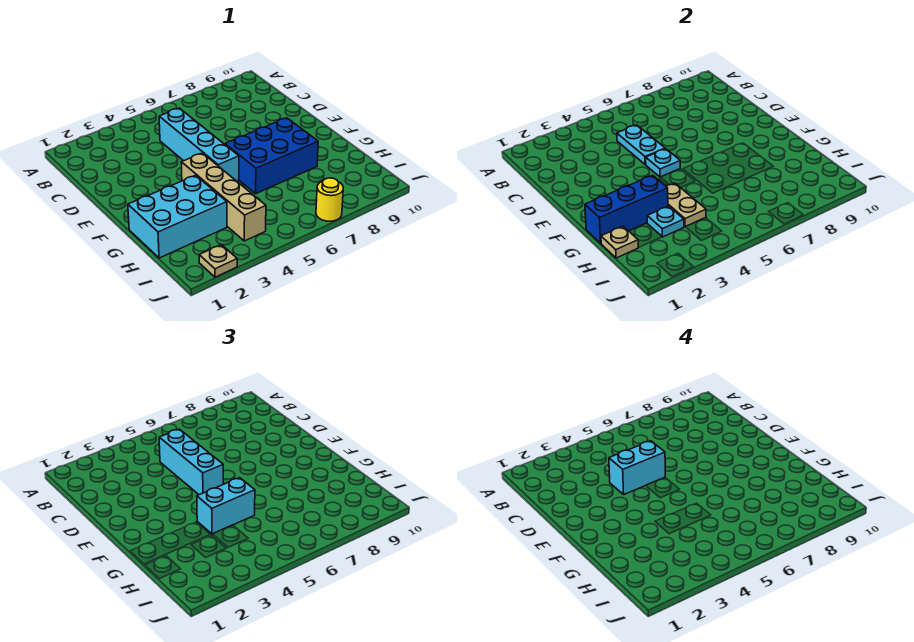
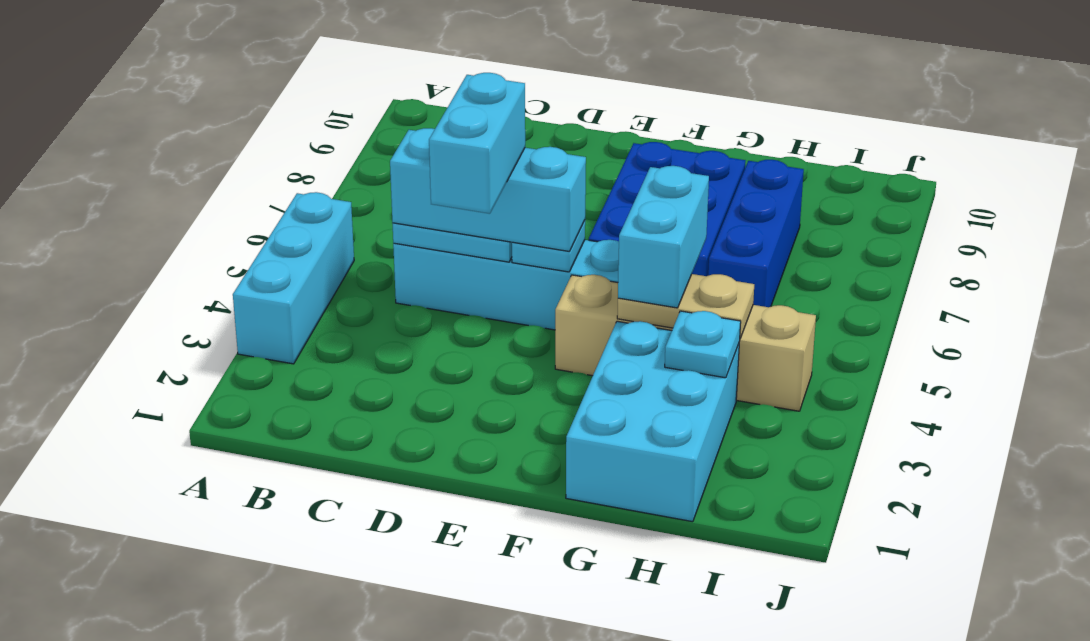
none -> cyan brick A3:A5 level 1
blue brick G1:G3 level 2 -> blue brick H6:H8 level 1
tan plate H1 level 2 -> none
tan plate J2 level 1 -> none
yellow round brick J7 level 1 -> none

